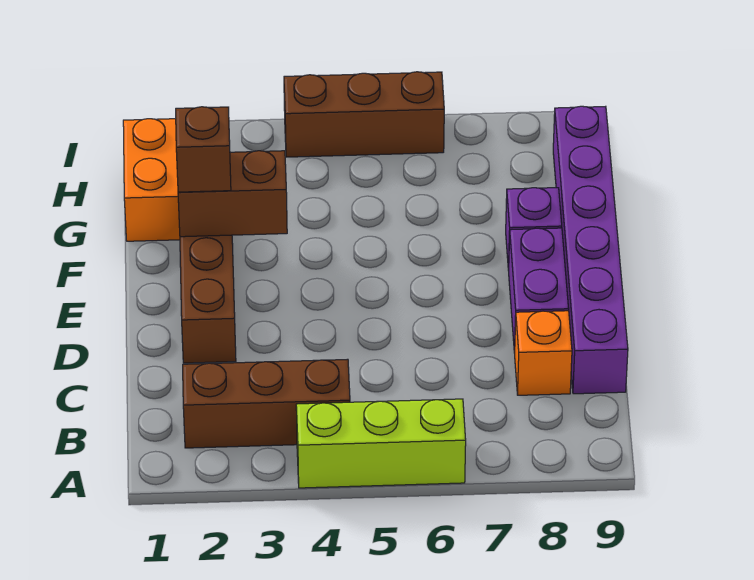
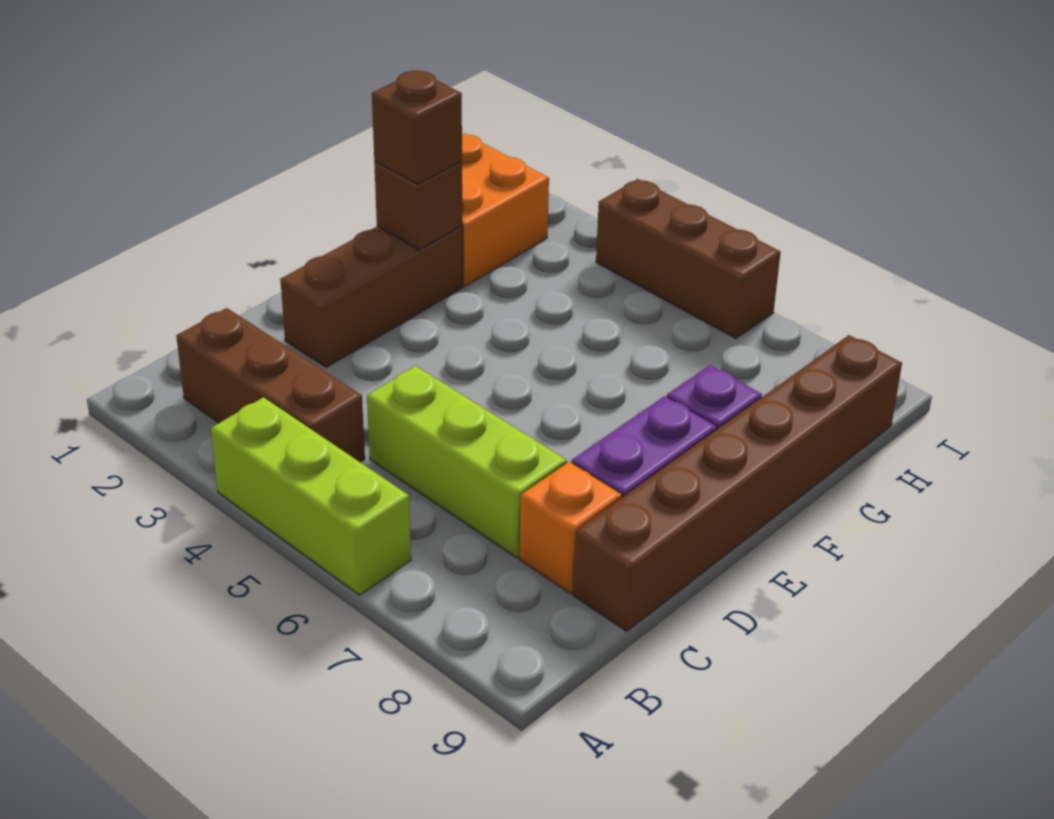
none -> lime brick C5:C7 level 1
purple brick C9:H9 level 1 -> brown brick C9:H9 level 1
brown brick F2:F3 level 2 -> brown brick F2 level 2

